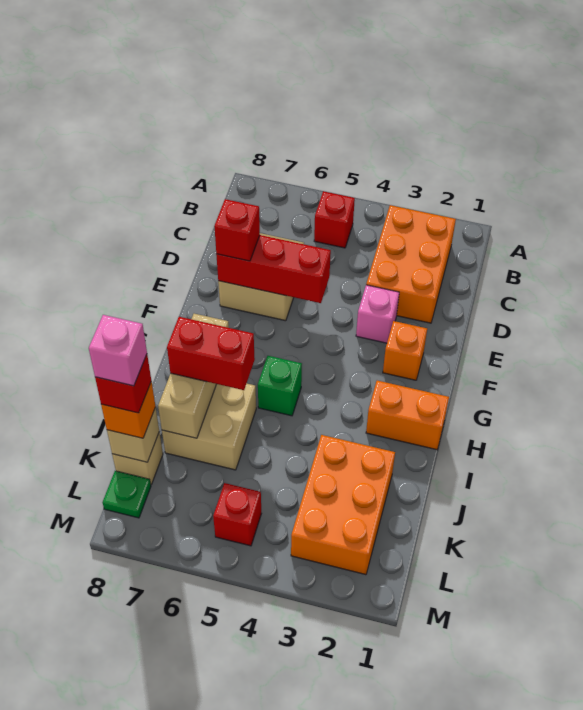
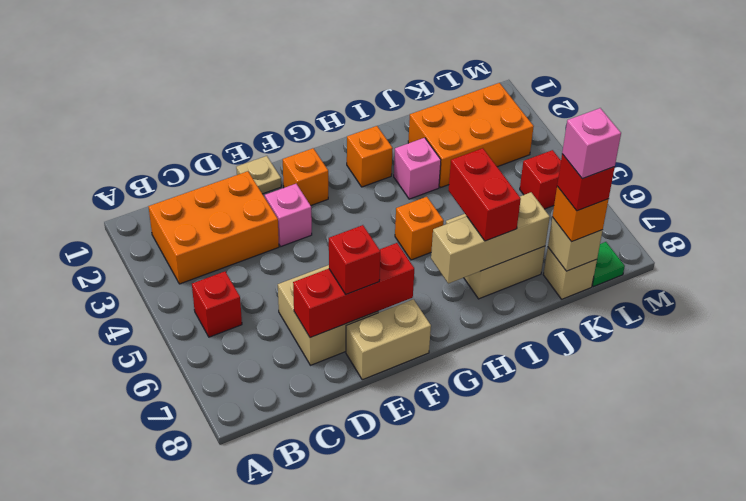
none -> tan plate E1 level 1
red brick E5:E7 level 2 -> red brick D7:F7 level 2
none -> tan brick E8:F8 level 1
orange brick H1:H2 level 1 -> orange brick H2 level 1
green brick H5 level 1 -> orange brick H5 level 1
none -> pink brick I3 level 1

